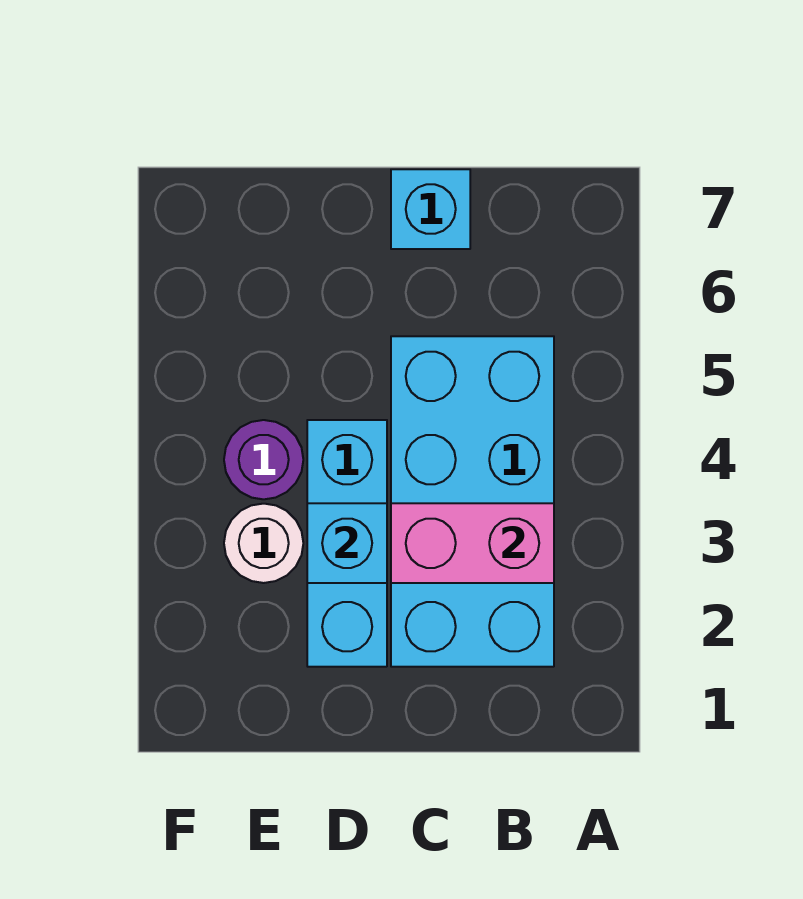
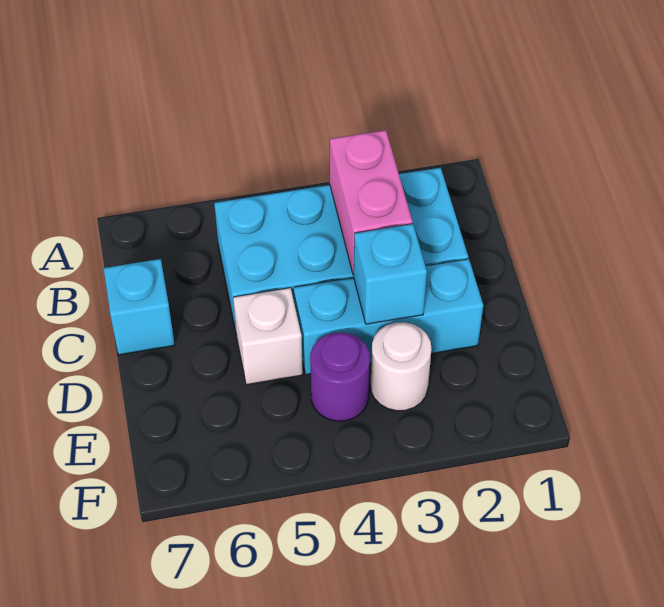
none -> white brick D5 level 1

